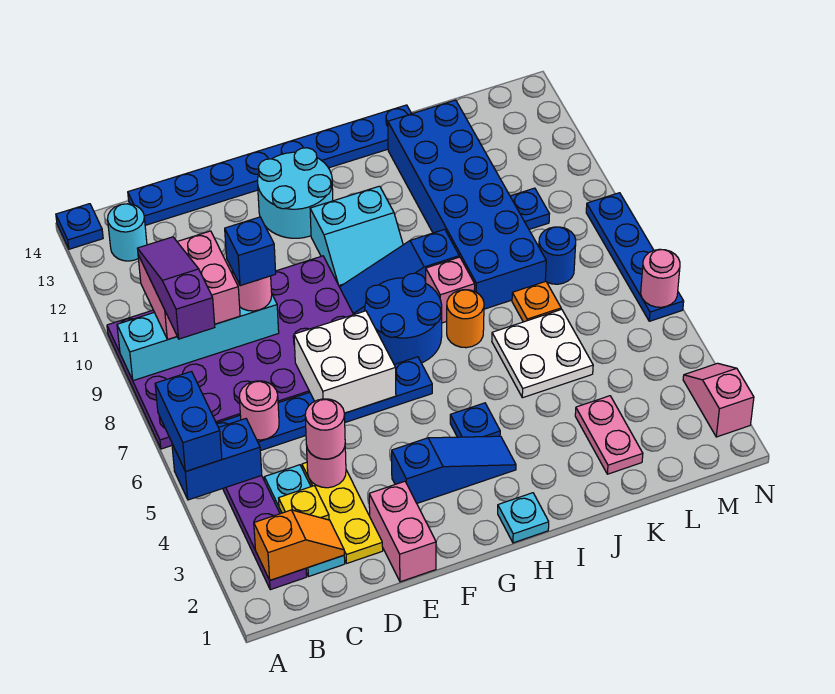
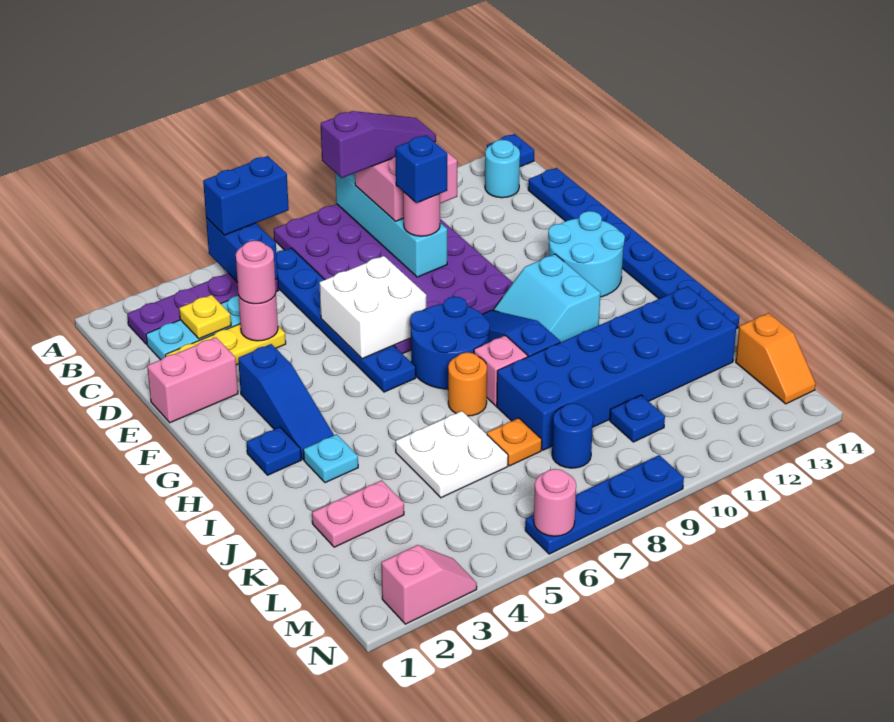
orange slope B2:C2 level 2 top B -> orange slope L14:M14 level 1 top L
pink round brick C6 level 2 -> none
cyan plate H1 level 1 -> cyan plate I3 level 1
blue plate H4 level 1 -> blue plate H2 level 1

